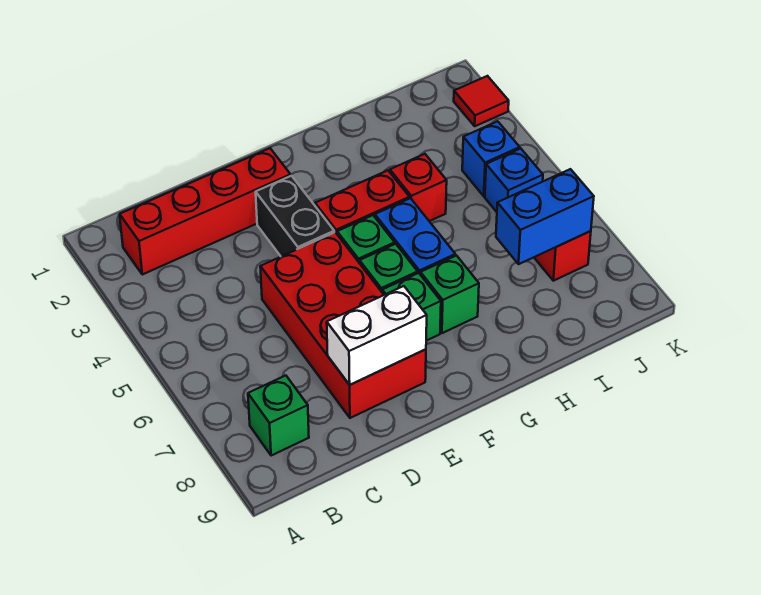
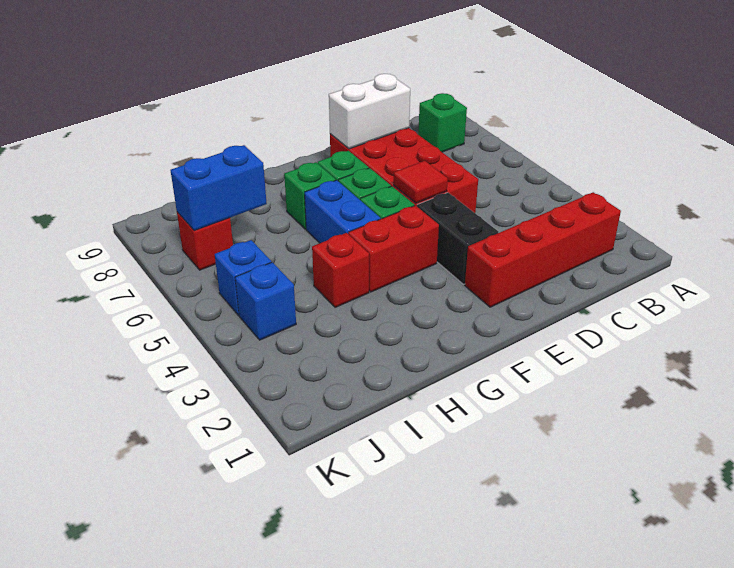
red tile K2 level 1 -> red tile E5 level 2

